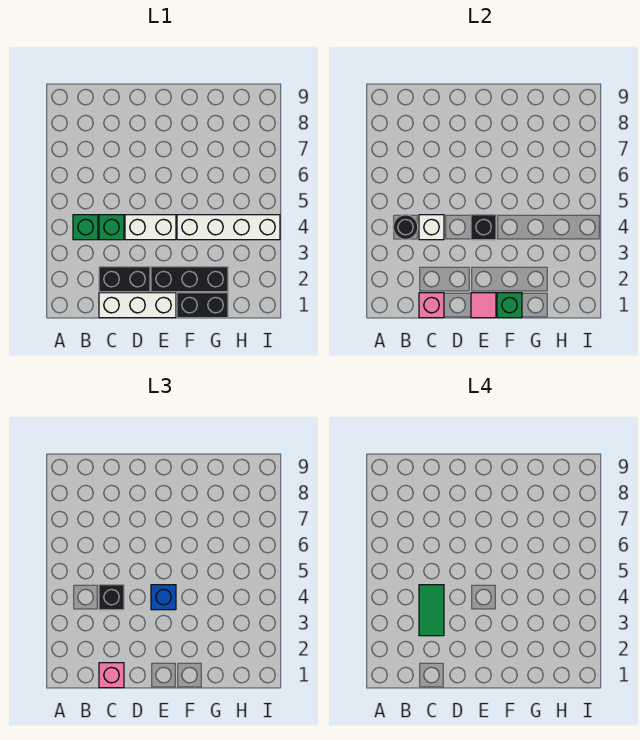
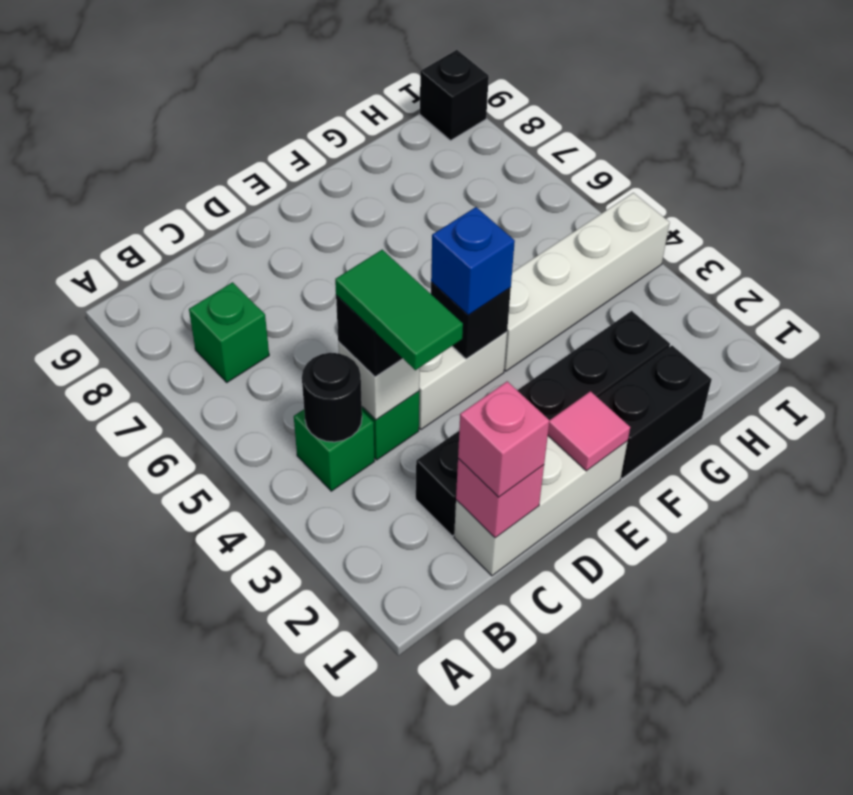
green brick F1 level 2 -> green brick B7 level 1
none -> black brick I9 level 1

